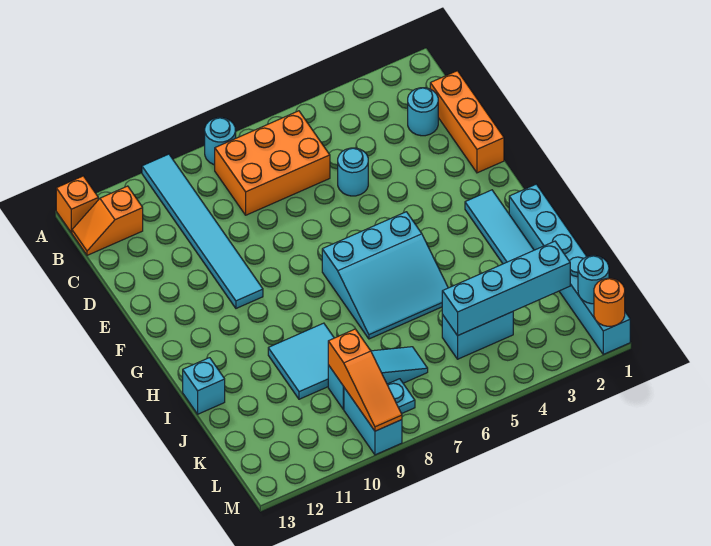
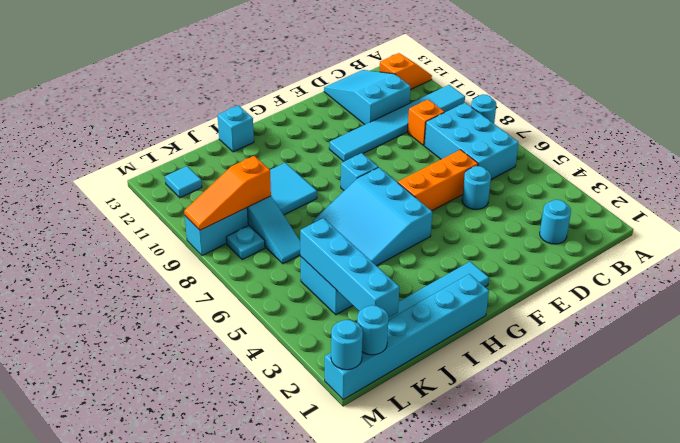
orange brick A13 level 1 -> orange brick C9 level 1
orange brick B6:C8 level 1 -> cyan brick B6:C8 level 1
orange slope B12:B13 level 1 top 12 -> orange slope A12:B12 level 1 top B
orange brick C1:E1 level 1 -> orange brick D6:F6 level 1
none -> cyan slope C11:D13 level 1 top 11
none -> cyan brick G8 level 1
none -> cyan tile L12 level 1
orange round brick M1 level 2 -> cyan round brick M1 level 2

